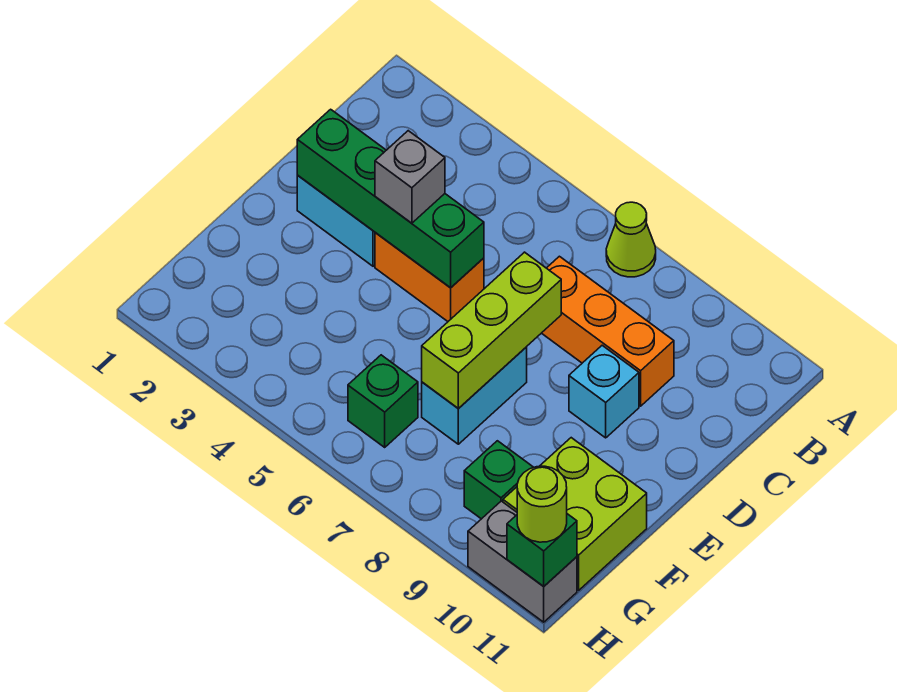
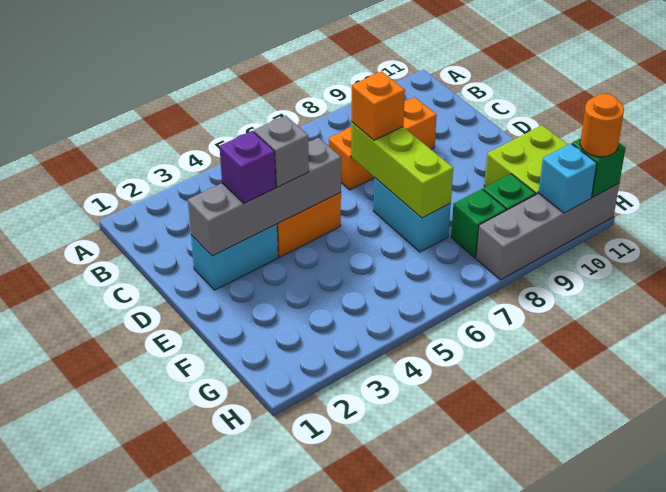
lime cone A7 level 1 -> none
green brick D2:D5 level 2 -> grey brick D2:D5 level 2
none -> purple brick D3 level 3
none -> orange brick D7 level 3
cyan brick D9 level 1 -> cyan brick H10 level 2
green brick G6 level 1 -> green brick G8 level 1
grey brick H10:H11 level 1 -> grey brick H8:H11 level 1
lime round brick H11 level 3 -> orange round brick H11 level 3

